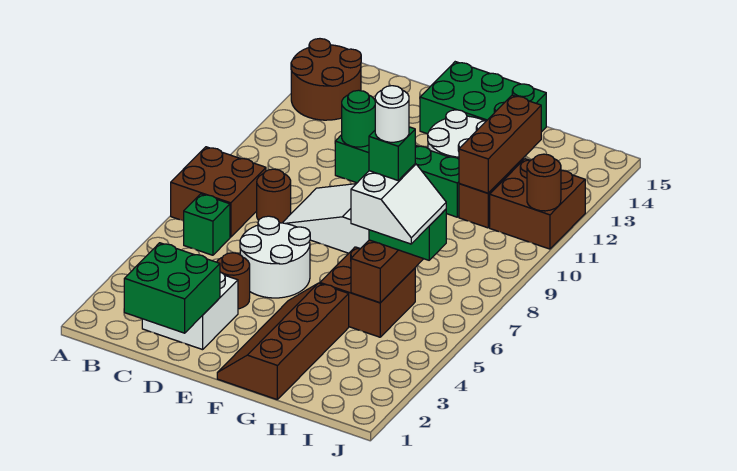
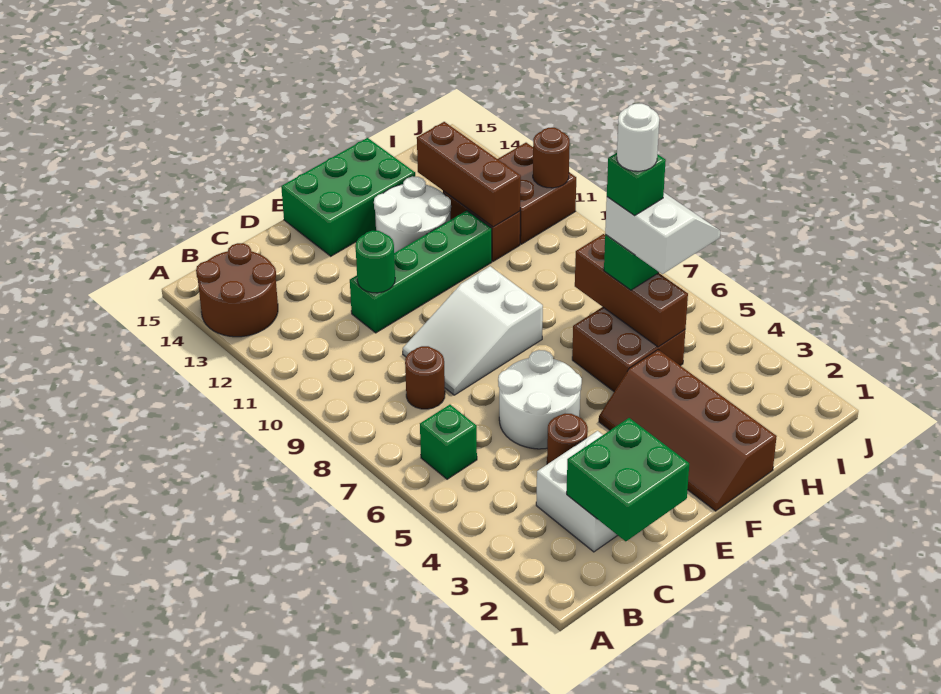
brown brick A7:B8 level 1 -> none

